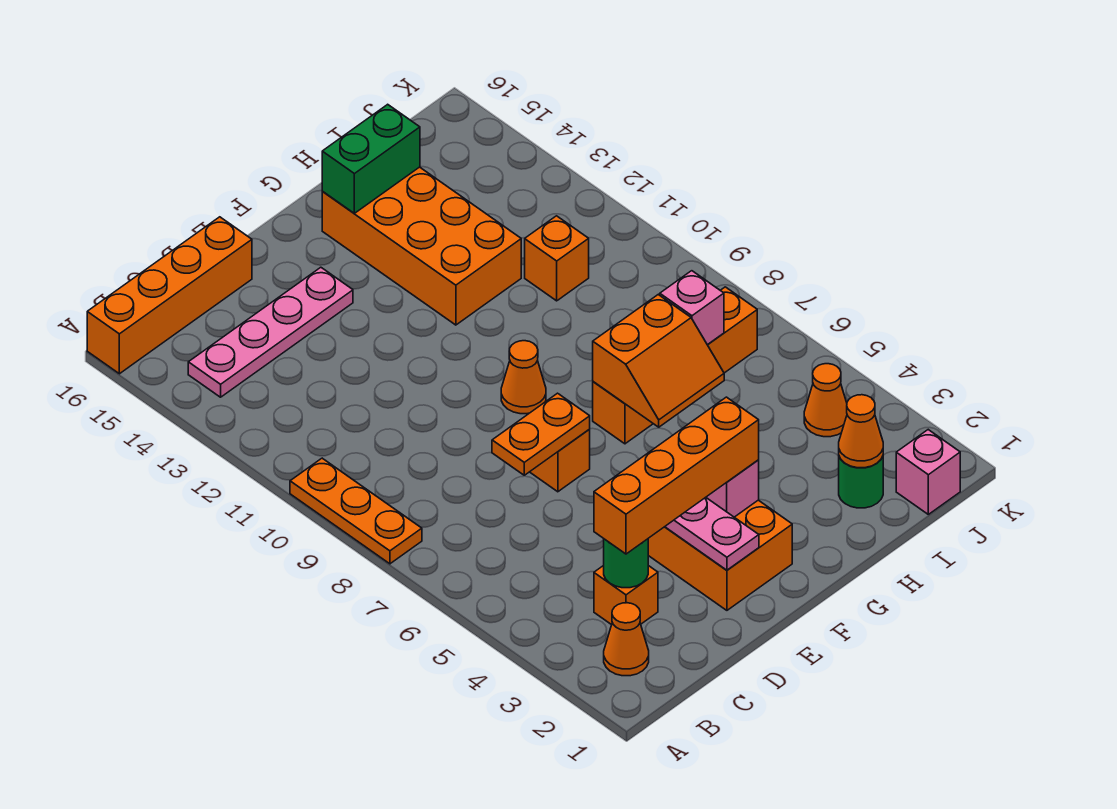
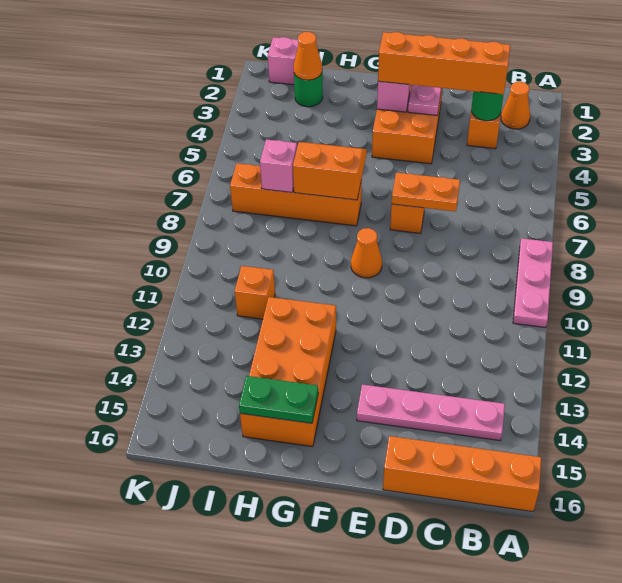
orange plate A8:A10 level 1 -> pink plate A8:A10 level 1
green brick G15:H15 level 2 -> green plate G15:H15 level 2
orange cone J4 level 1 -> none

